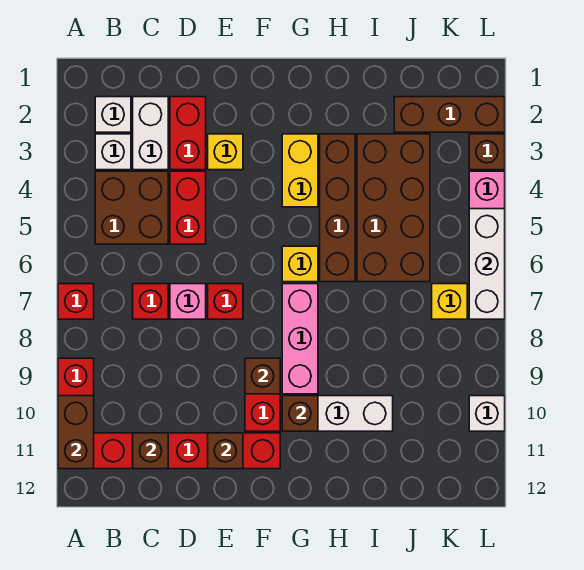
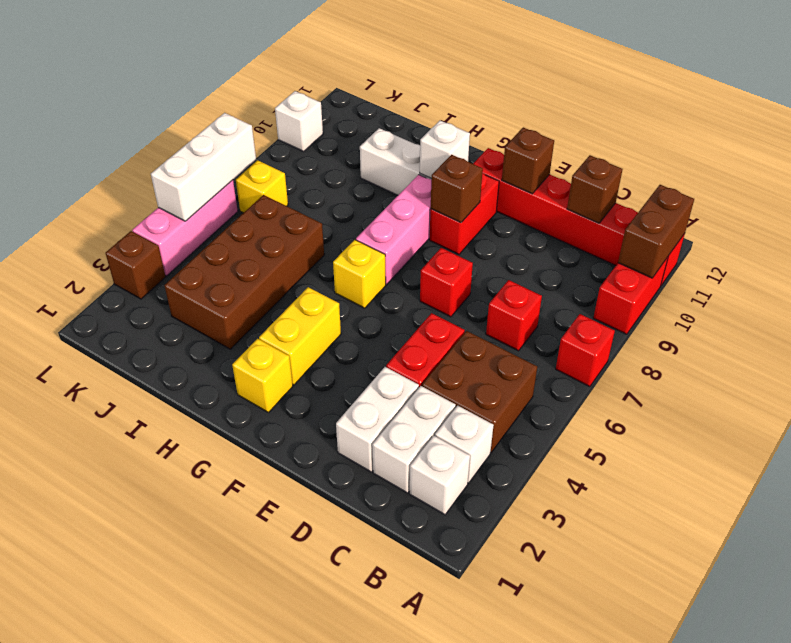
red brick D2:D3 level 1 -> white brick D2:D3 level 1
pink brick D7 level 1 -> none
yellow brick E3 level 1 -> yellow brick G2 level 1
brown brick G10 level 2 -> white brick G10 level 2
brown brick H3:H6 level 1 -> none
brown brick J2:L2 level 1 -> none

